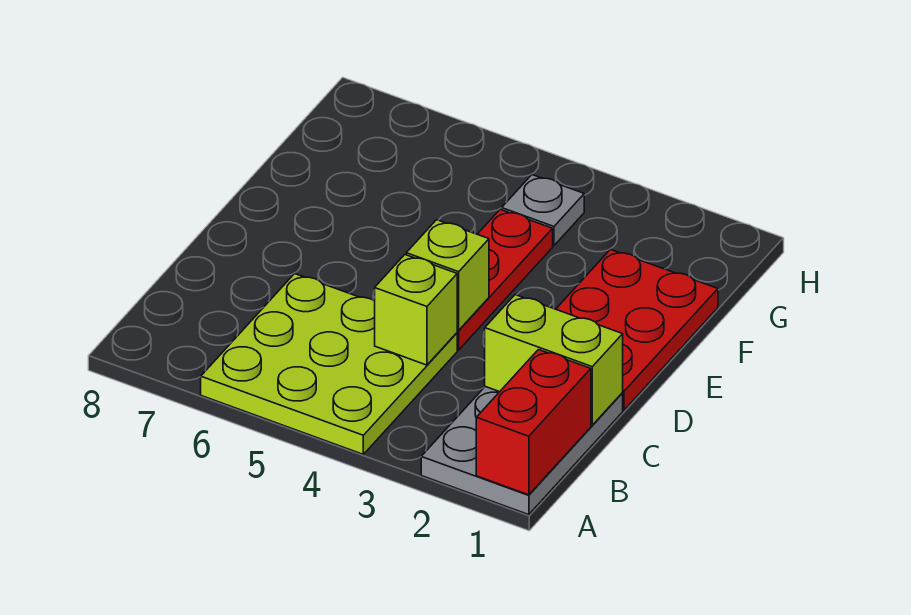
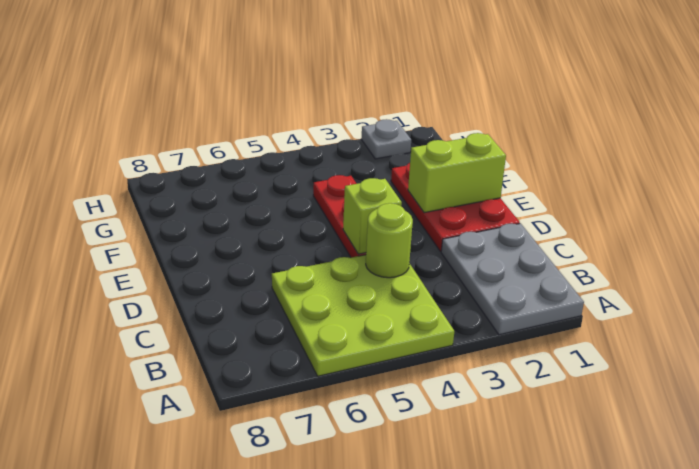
red brick A1:B1 level 2 -> none
lime brick C1:C2 level 2 -> lime brick E1:E2 level 2
lime brick C4 level 2 -> lime round brick C4 level 2
grey plate G4 level 1 -> grey plate H2 level 1

